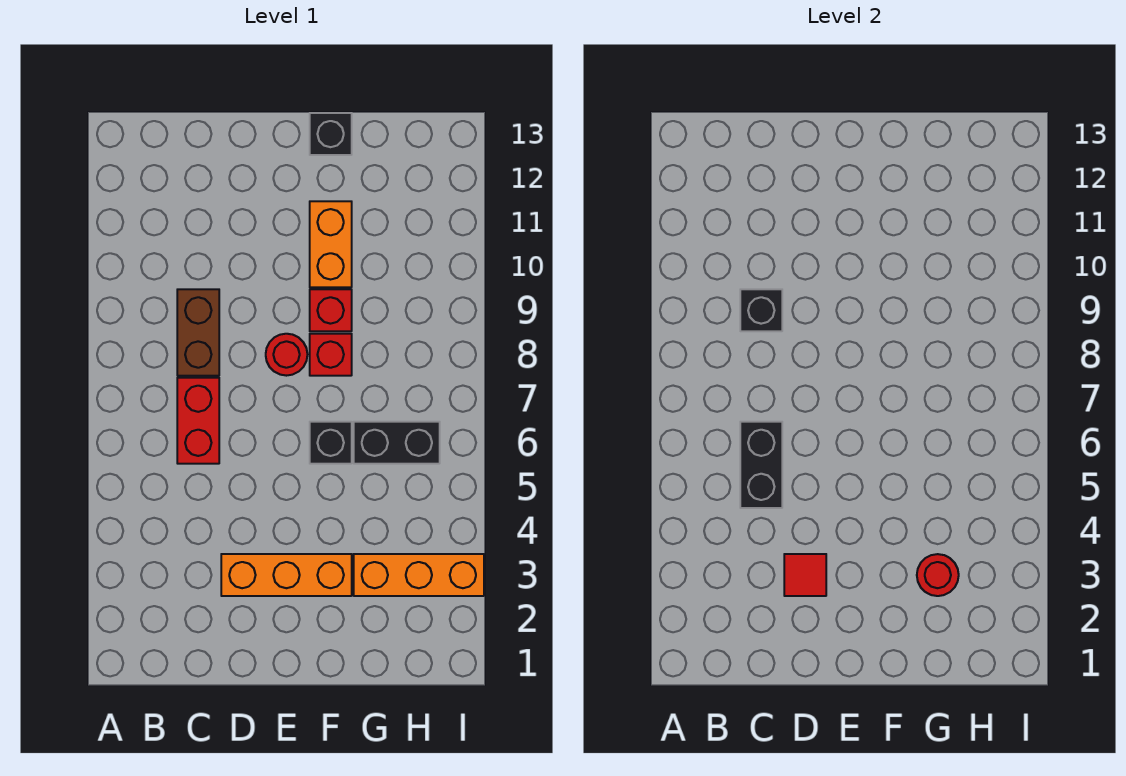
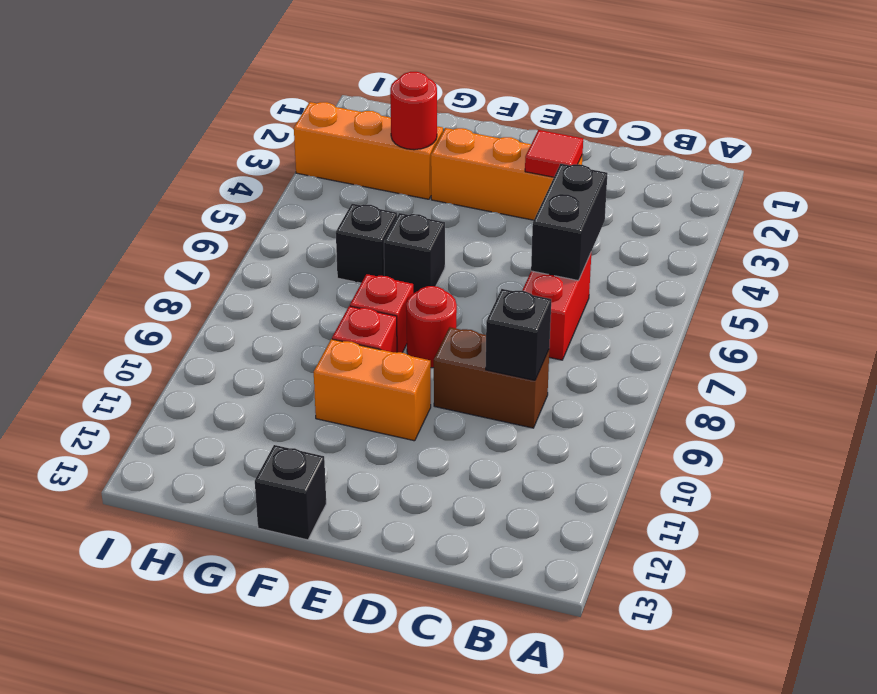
brown brick C8:C9 level 1 -> brown brick C9:D9 level 1
orange brick F10:F11 level 1 -> orange brick E10:F10 level 1
black brick G6:H6 level 1 -> black brick G6 level 1

